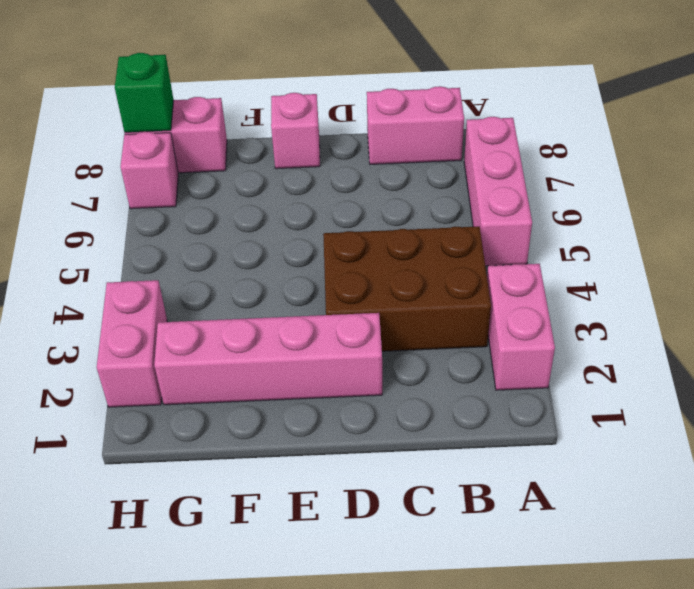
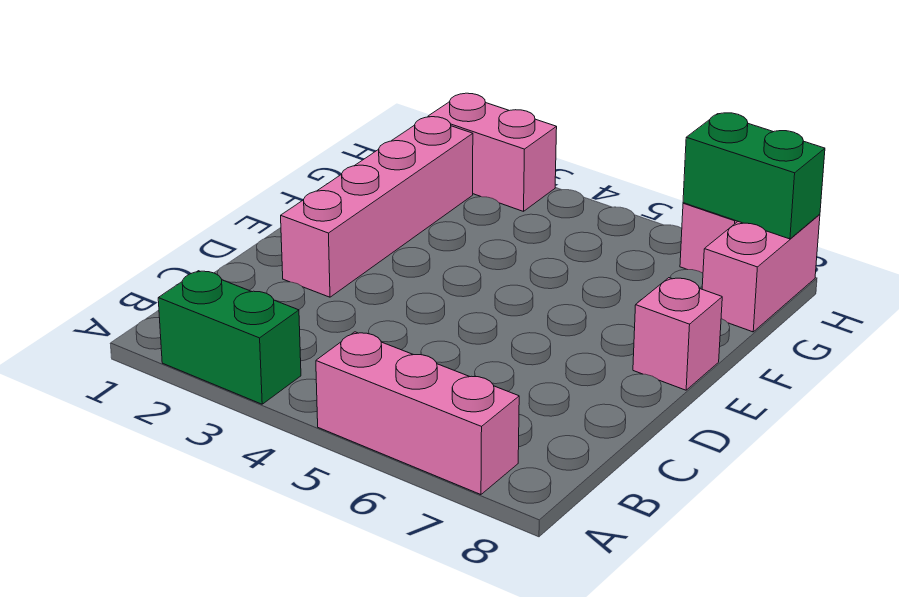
pink brick A2:A3 level 1 -> green brick A2:A3 level 1
brown brick B3:D4 level 1 -> none
pink brick B8:C8 level 1 -> none
green brick H8 level 2 -> green brick H7:H8 level 2

